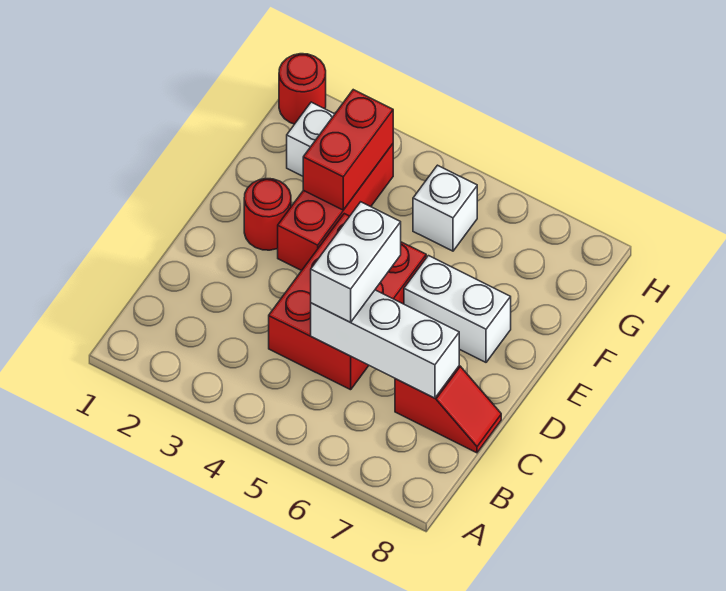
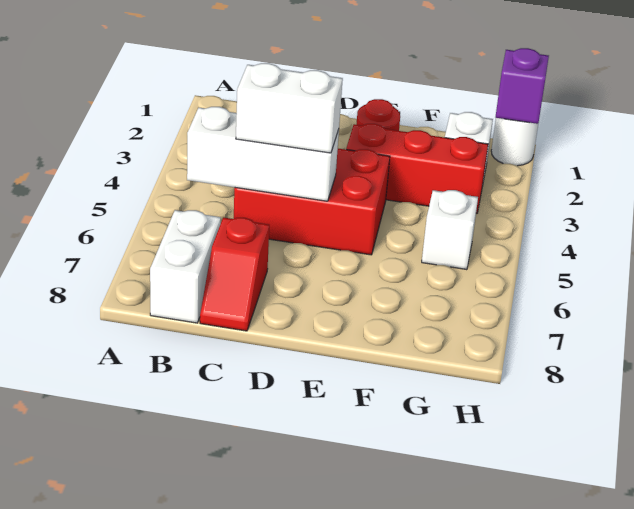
white brick C5:C7 level 2 -> white brick B5:D5 level 2
white brick E6:E7 level 1 -> white brick B7:B8 level 1
red brick F3:G3 level 2 -> none
red round brick H1 level 1 -> white round brick H1 level 1
none -> purple brick H1 level 2

